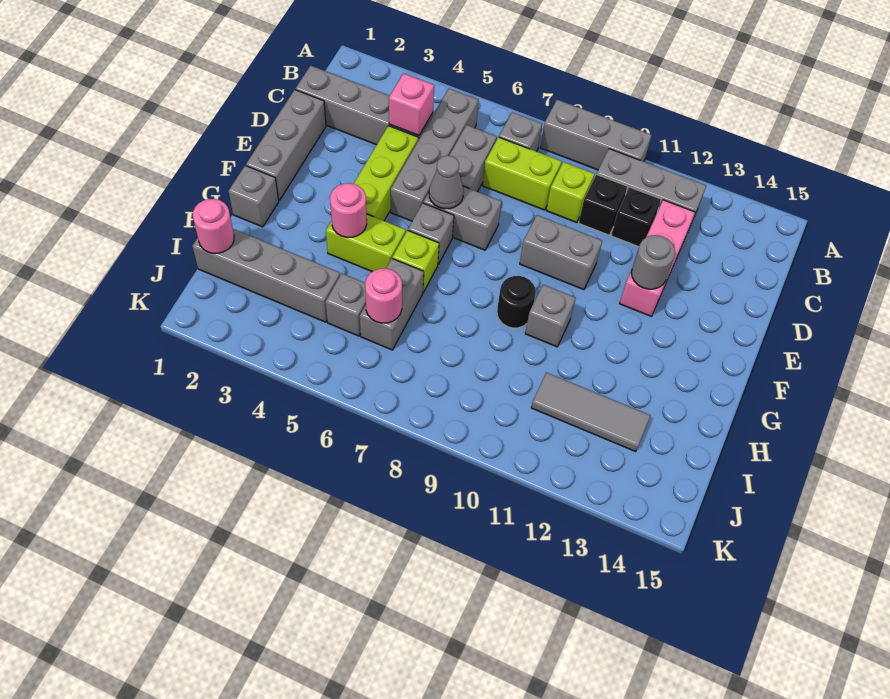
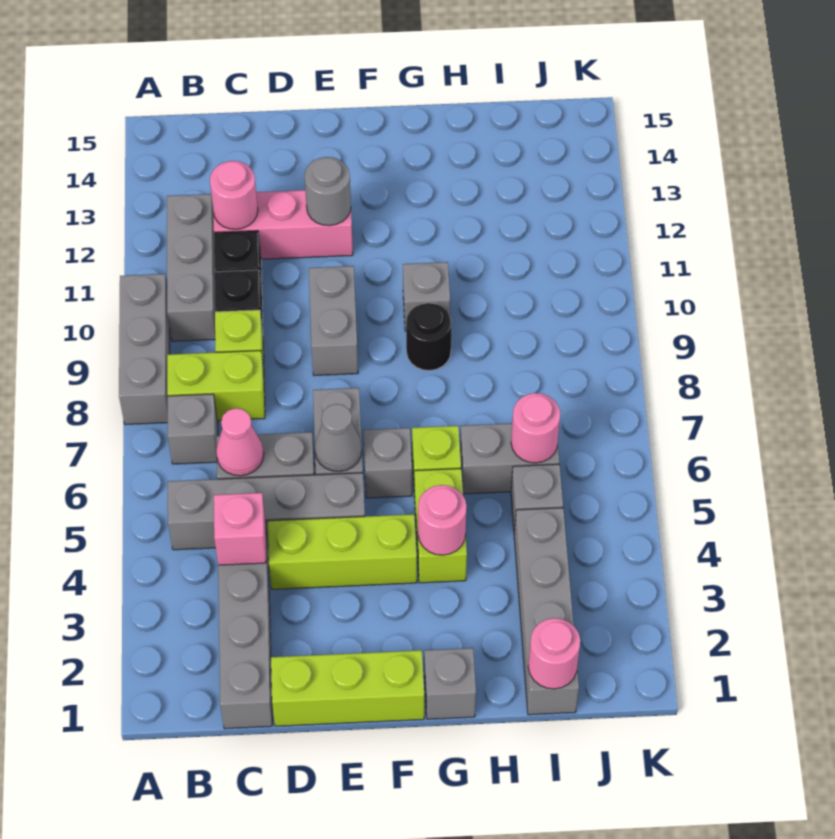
none -> pink cone C6 level 2
lime brick C7:C8 level 1 -> lime brick B8:C8 level 1
none -> pink round brick C12 level 2
grey brick D1:F1 level 1 -> lime brick D1:F1 level 1
grey tile I11:I13 level 1 -> none

